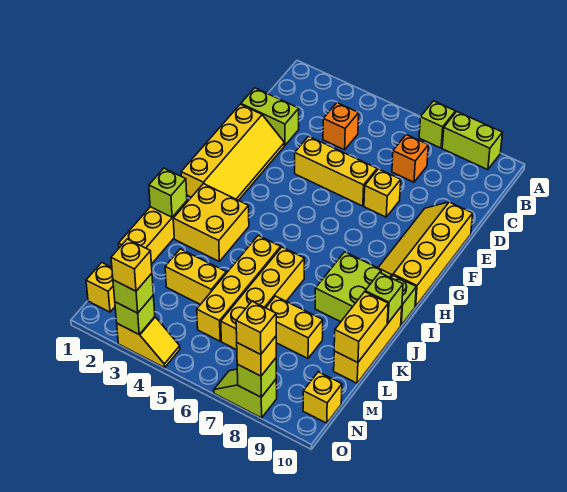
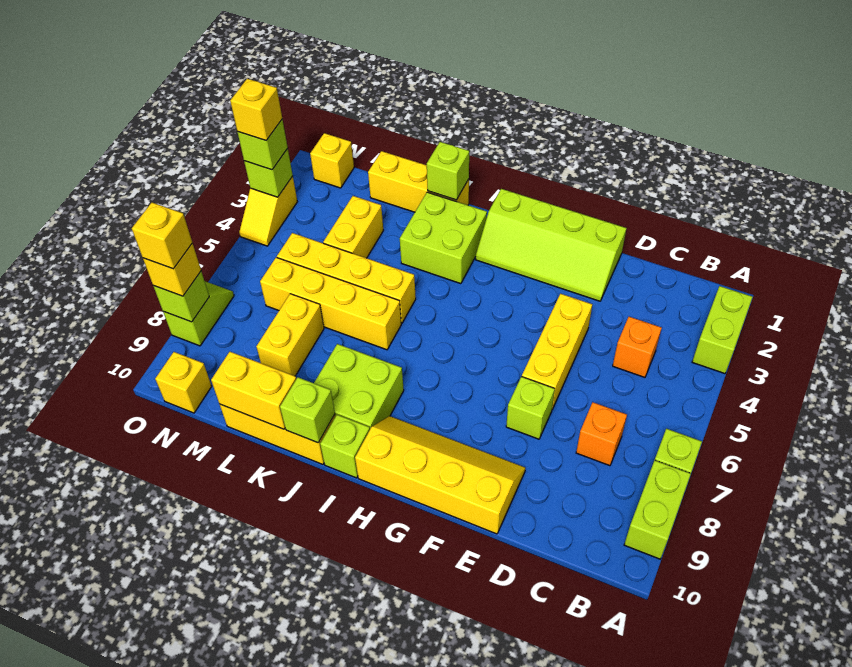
lime brick D1:D2 level 1 -> lime brick A2:A3 level 1
yellow slope E1:H2 level 1 top 1 -> lime slope E1:H2 level 1 top 1
yellow brick E7 level 1 -> lime brick E7 level 1
yellow brick I2:J3 level 1 -> lime brick I2:J3 level 1

